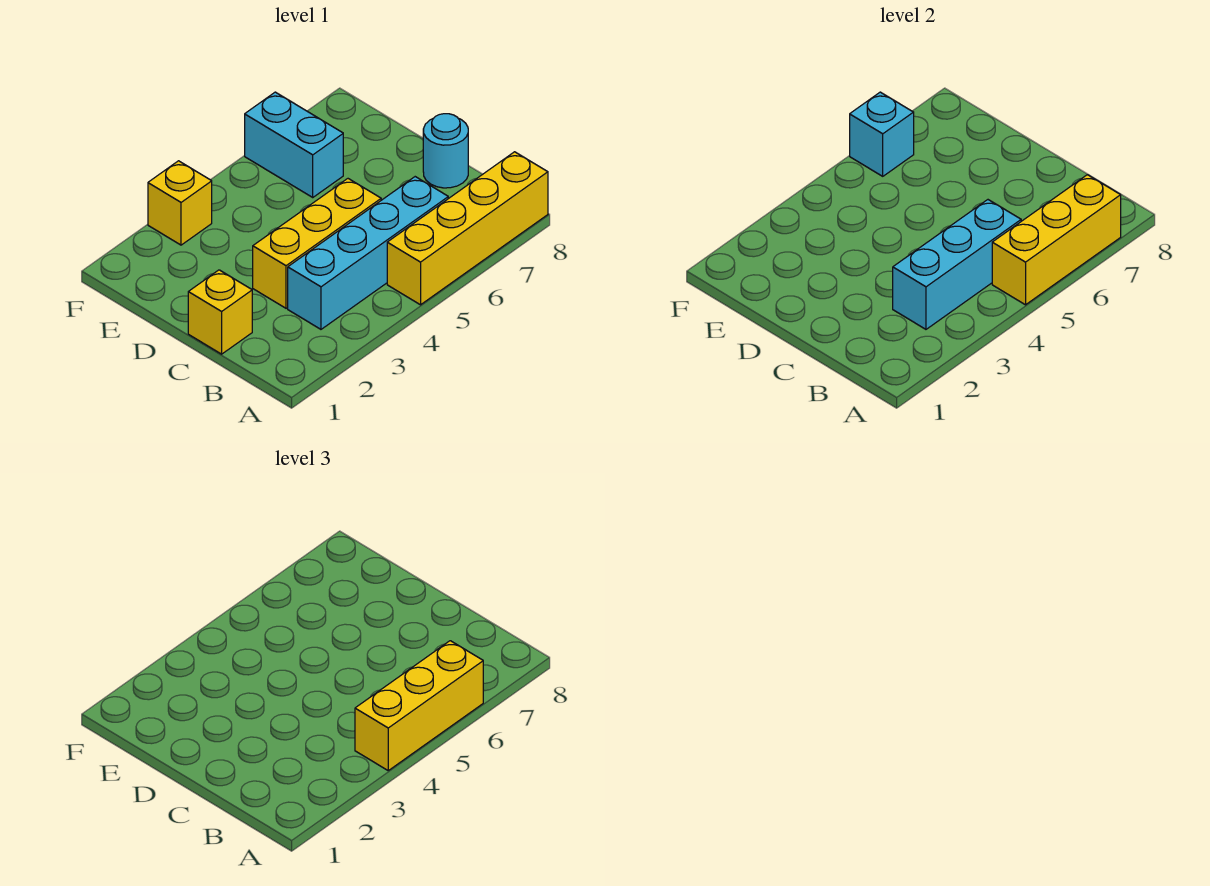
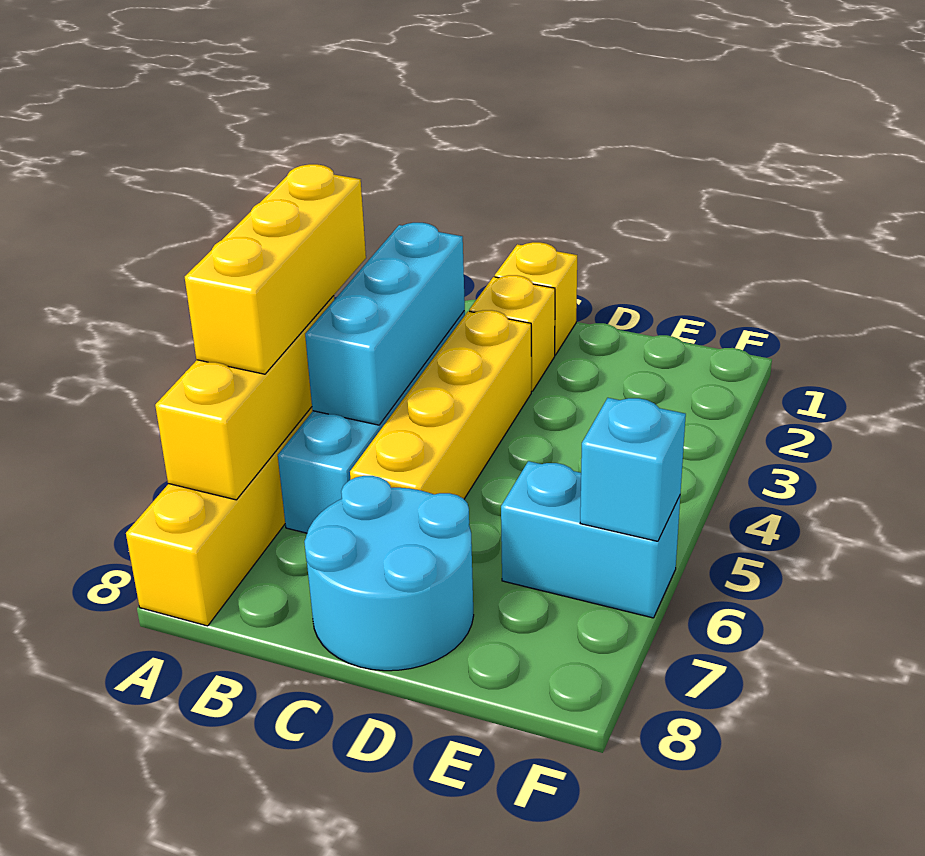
yellow brick C3:C5 level 1 -> yellow brick C3:C6 level 1
cyan round brick C8 level 1 -> cyan round brick C7:D8 level 1
yellow brick F3 level 1 -> yellow brick C2 level 1

